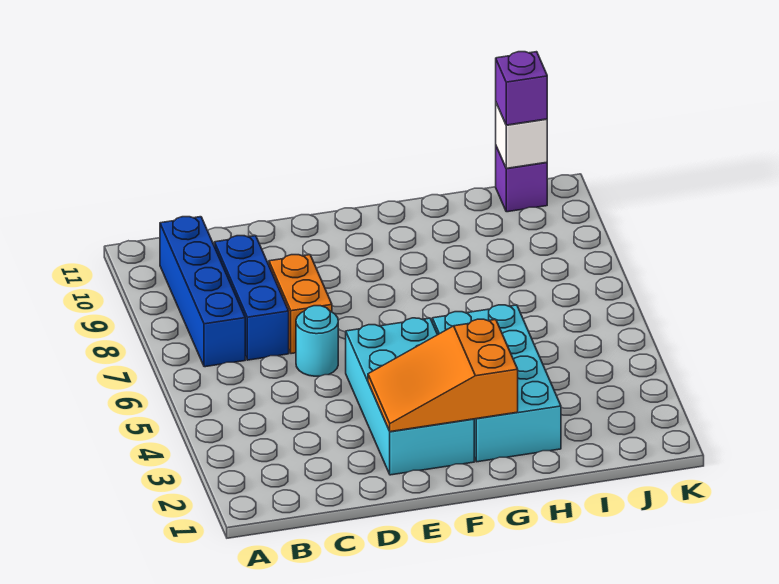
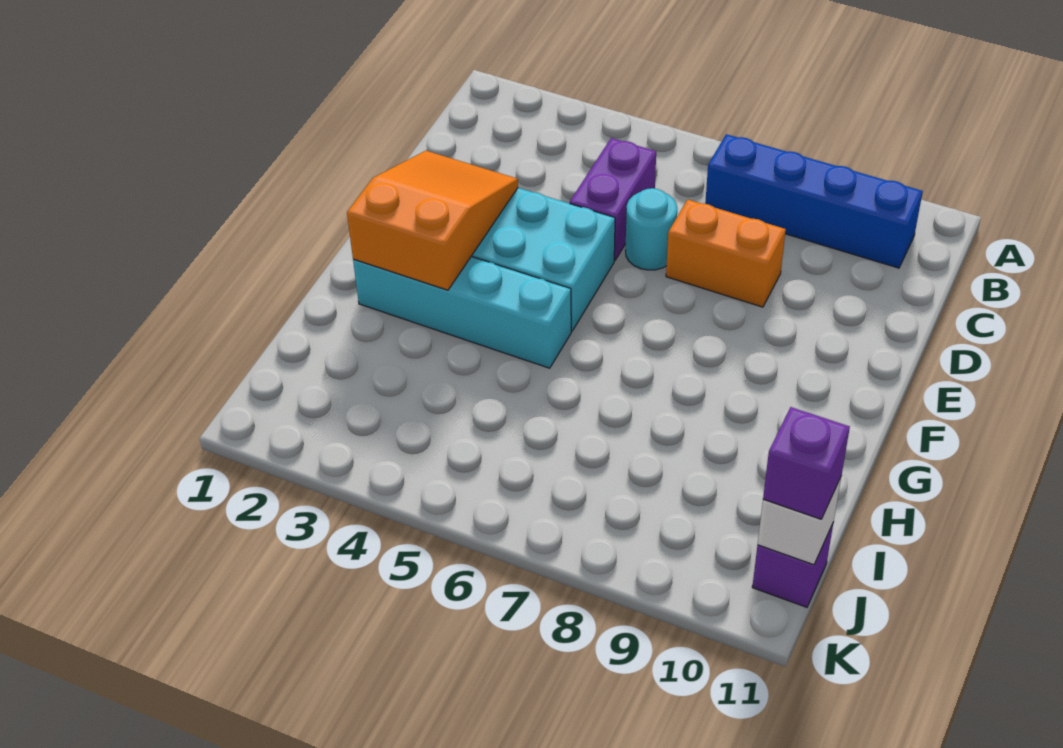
none -> purple brick C5:D5 level 1
blue brick C7:C9 level 1 -> none
cyan brick G2:H5 level 1 -> cyan brick G2:G5 level 1

